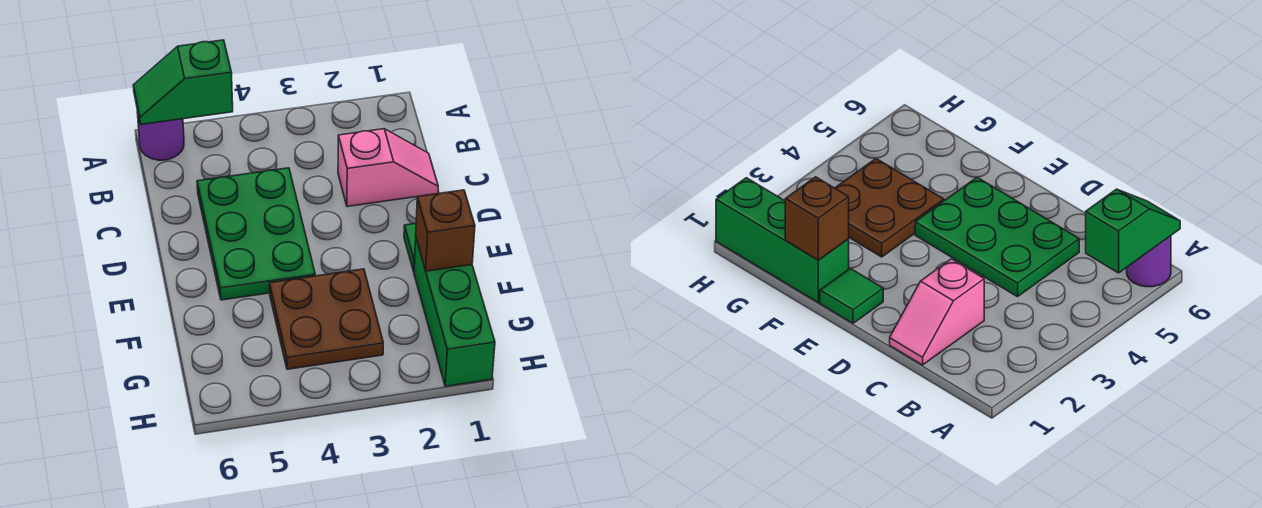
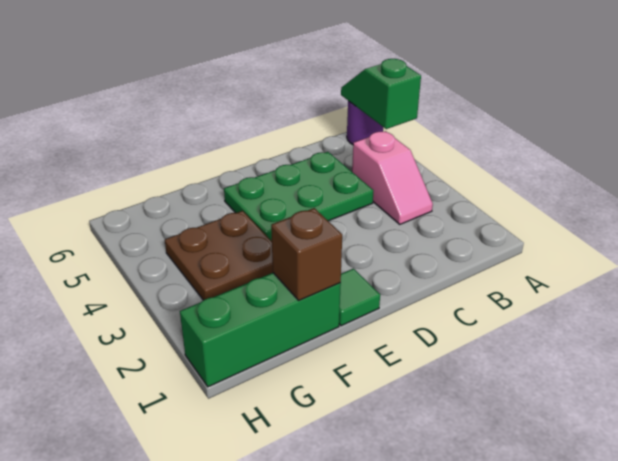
pink slope C1:C2 level 1 top 2 -> pink slope B3:B4 level 1 top 4

